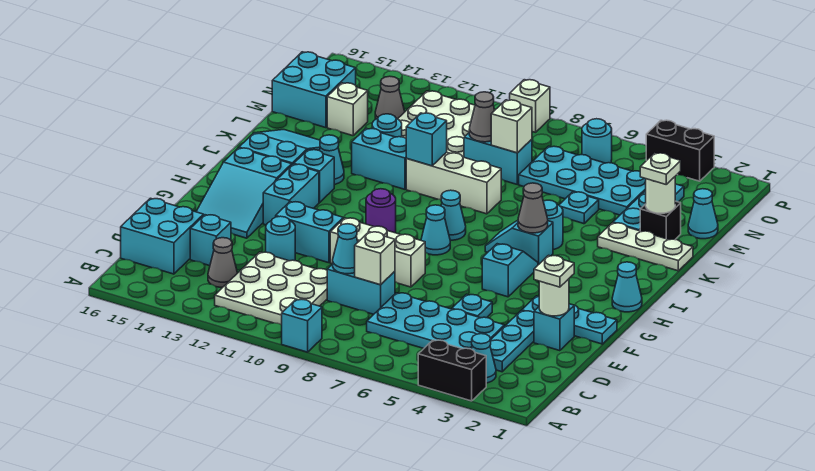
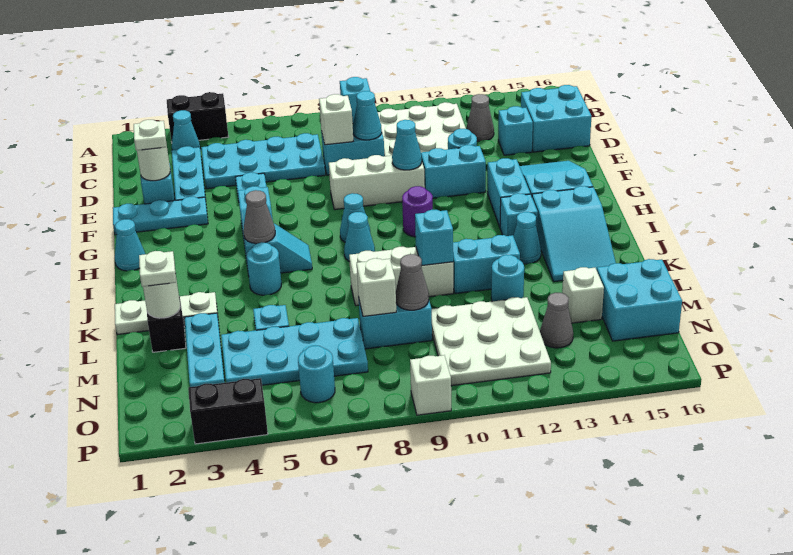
cyan cone M1 level 1 -> cyan cone F10 level 2

